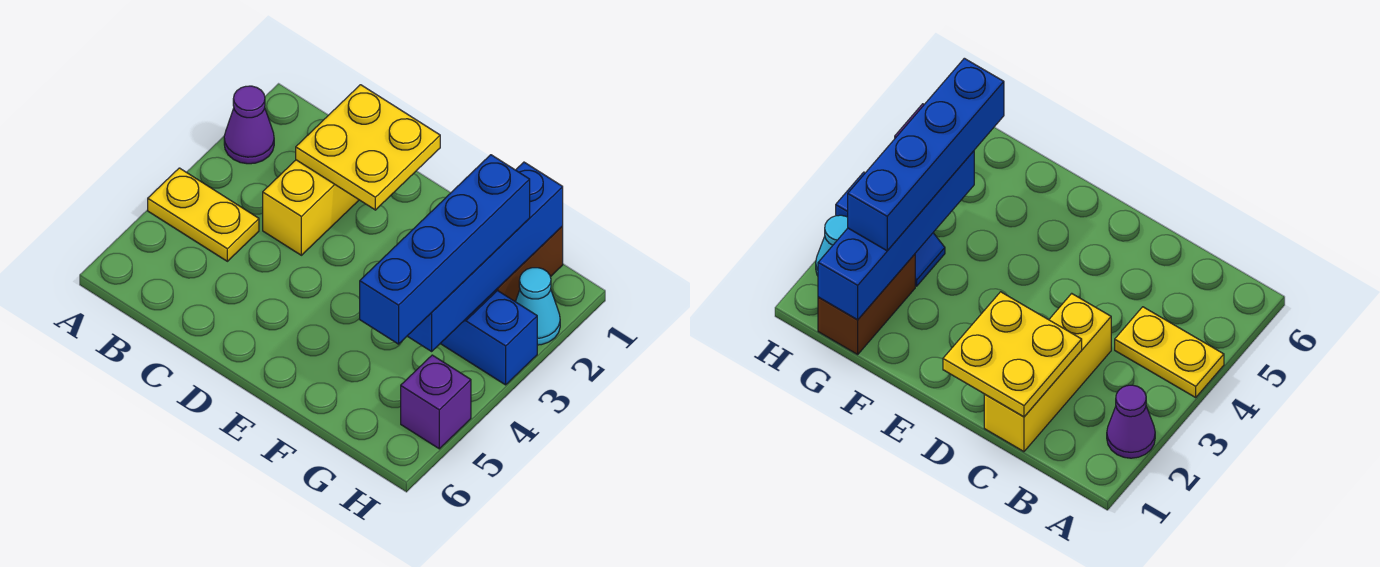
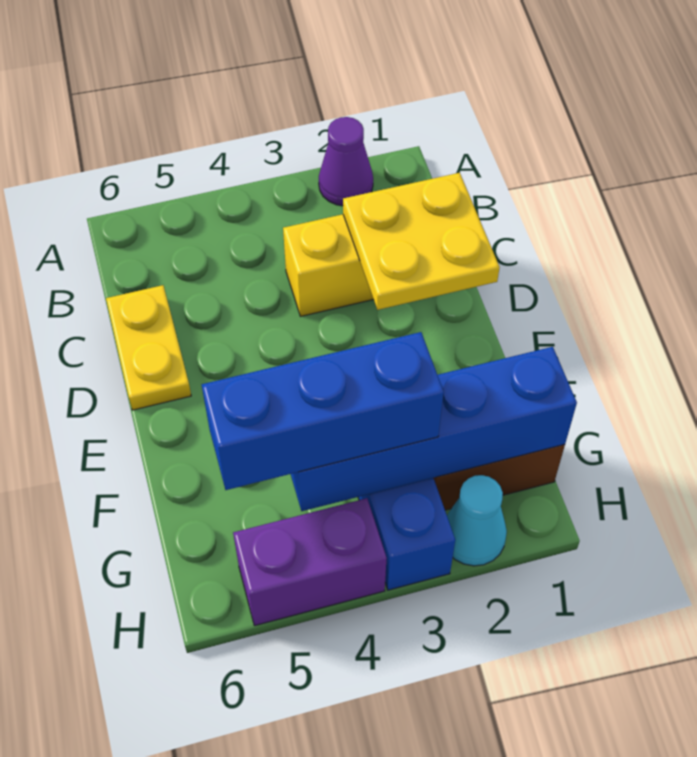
yellow plate A4:B4 level 1 -> yellow plate C6:D6 level 1
blue brick G2:G5 level 3 -> blue brick G3:G5 level 3
purple brick H5 level 1 -> purple brick H4:H5 level 1

